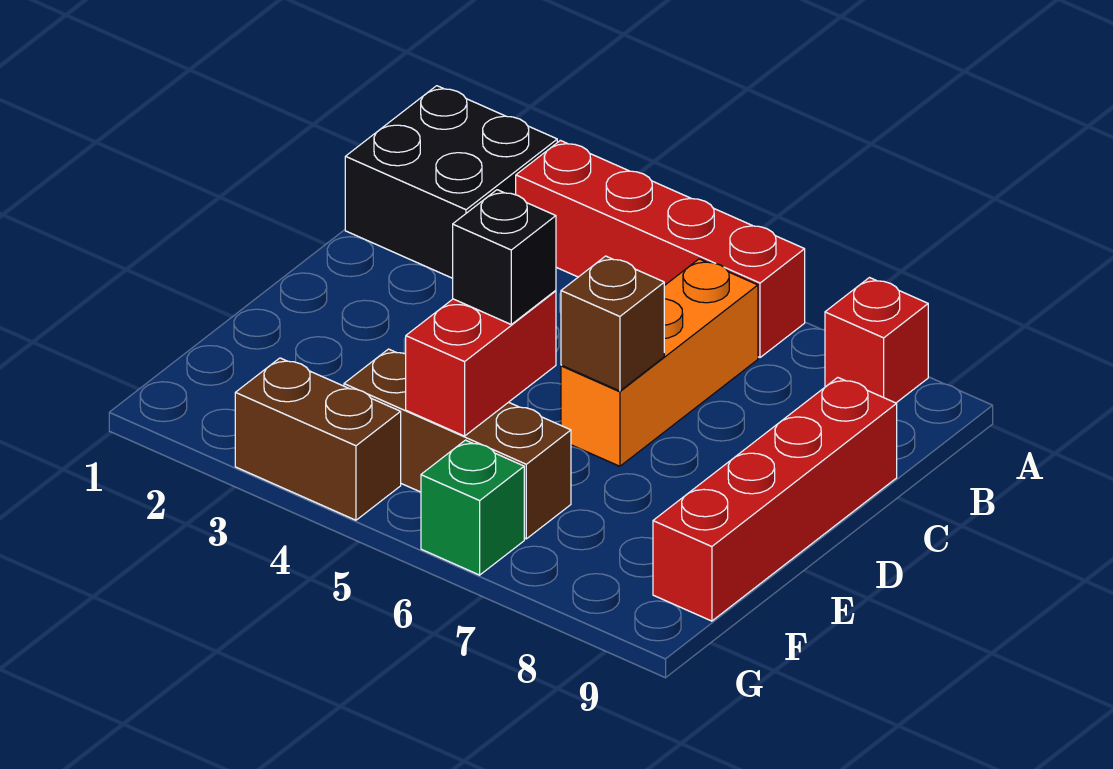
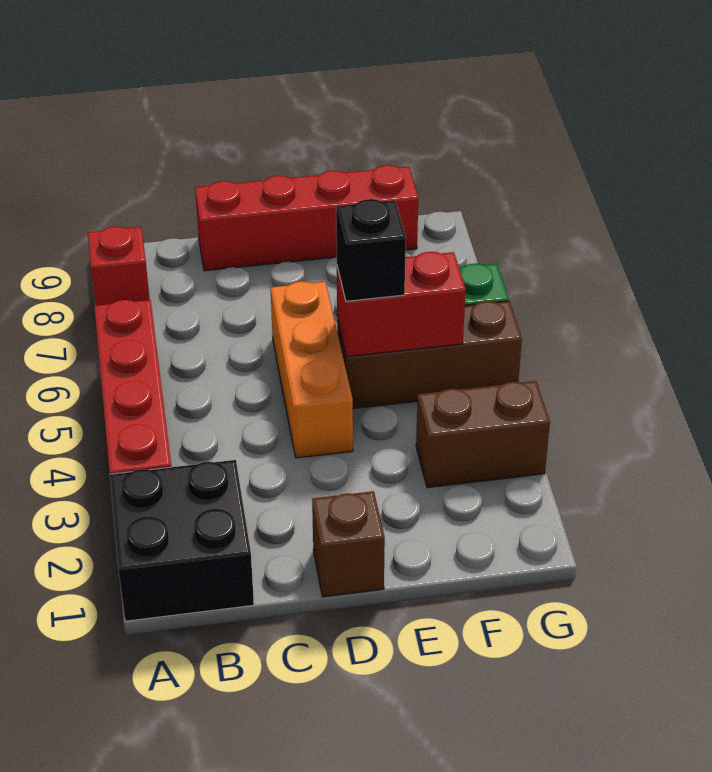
orange brick B6:D6 level 1 -> orange brick D4:D6 level 1
brown brick D6 level 2 -> brown brick D1 level 1
brown brick F4:F6 level 1 -> brown brick E5:G5 level 1
brown brick G3:G4 level 1 -> brown brick F3:G3 level 1

